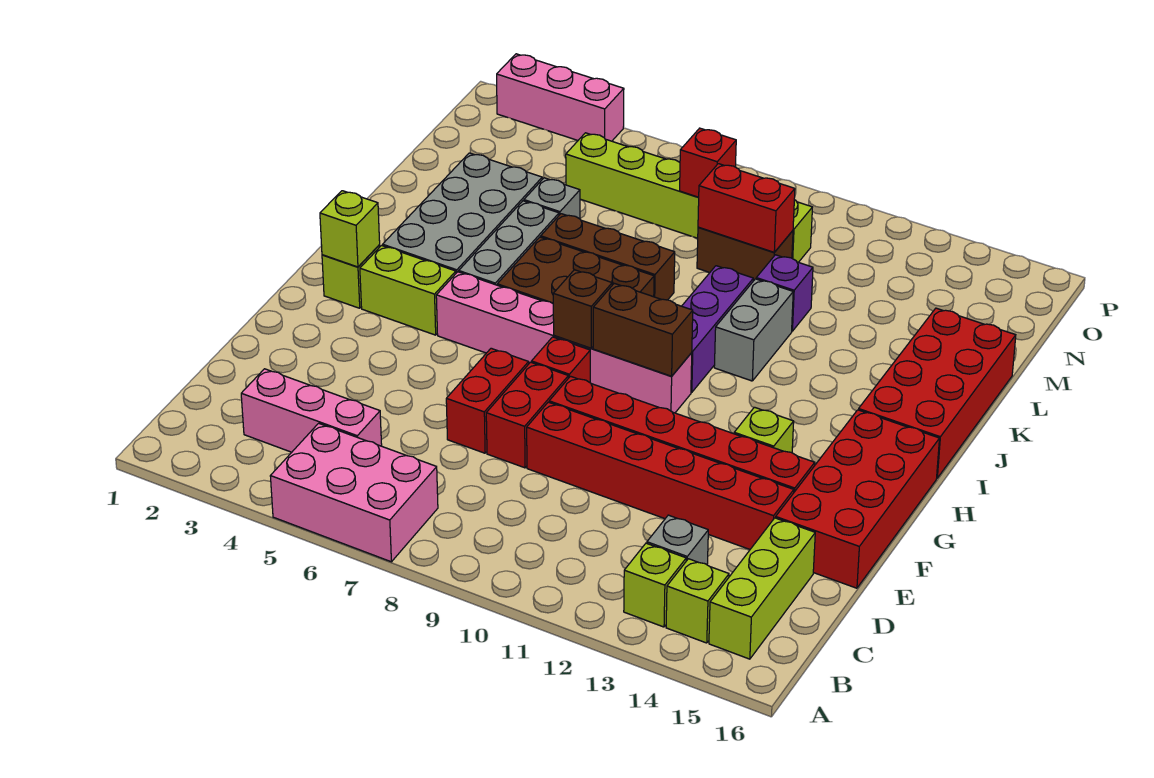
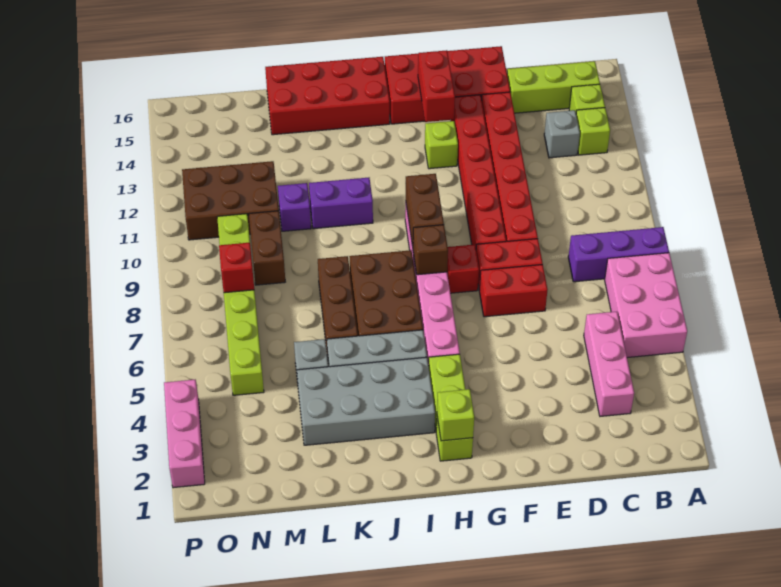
purple brick I10:K10 level 1 -> purple brick A8:C8 level 1
grey brick J11:K11 level 1 -> purple brick J11:K11 level 1
red brick M9:M10 level 2 -> red brick G14:G15 level 2
none -> brown brick M11:O12 level 1

